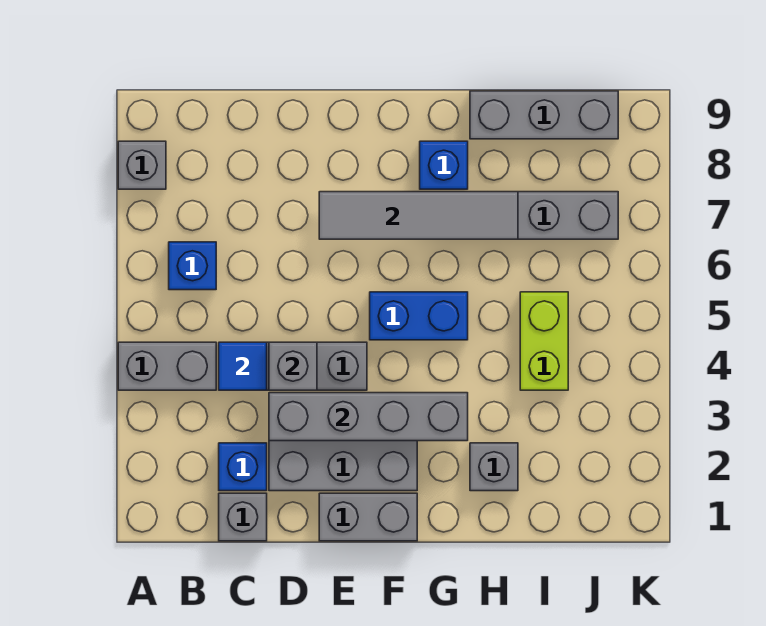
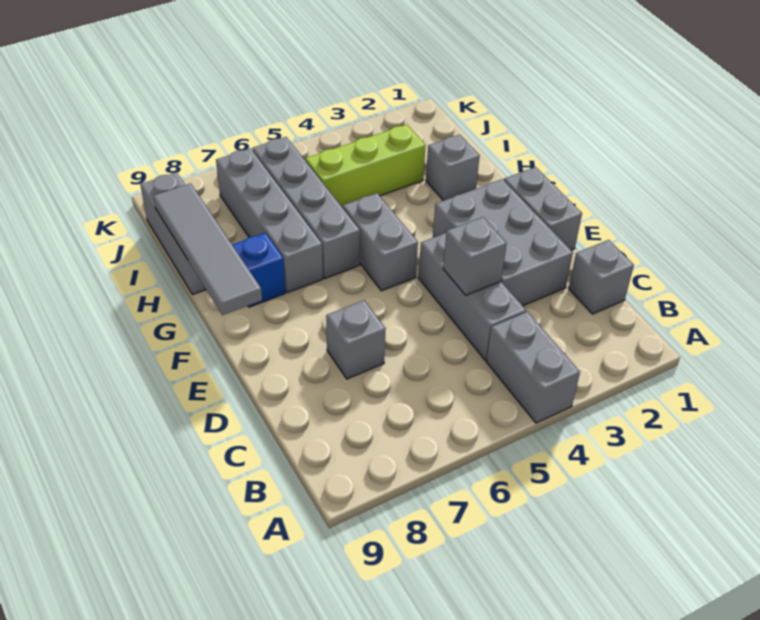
grey brick A8 level 1 -> grey brick D7 level 1
blue brick B6 level 1 -> none
blue brick C2 level 1 -> none
blue tile C4 level 2 -> none
grey brick D3:G3 level 2 -> grey brick G6:J6 level 1
grey tile E7:H7 level 2 -> grey tile F9:I9 level 2
blue brick F5:G5 level 1 -> grey brick F5:G5 level 1
lime brick I4:I5 level 1 -> lime brick I3:I5 level 1

